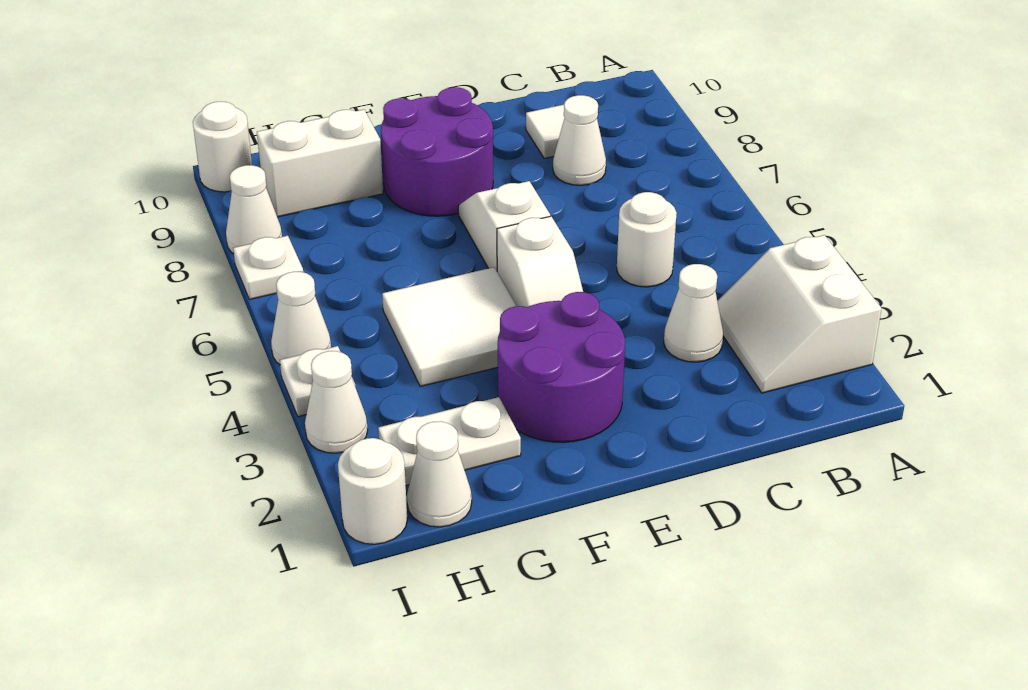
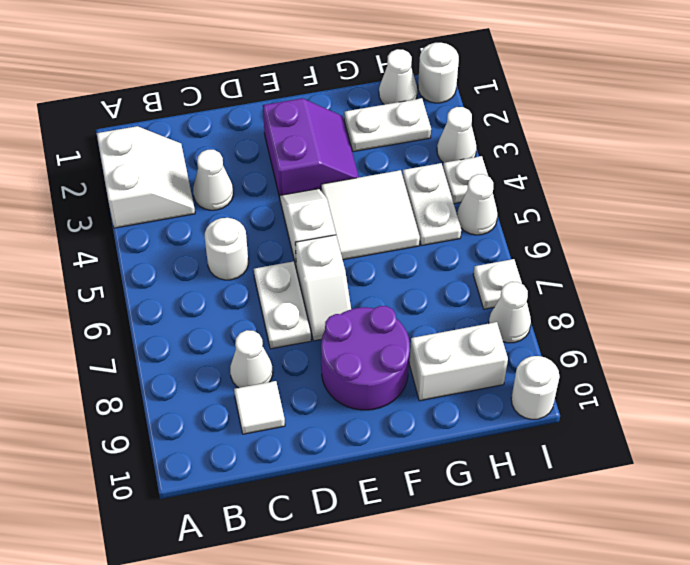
none -> white plate D6:D7 level 1
purple round brick E2:F3 level 1 -> purple slope E2:F3 level 1 top E
none -> white plate H4:H5 level 1

